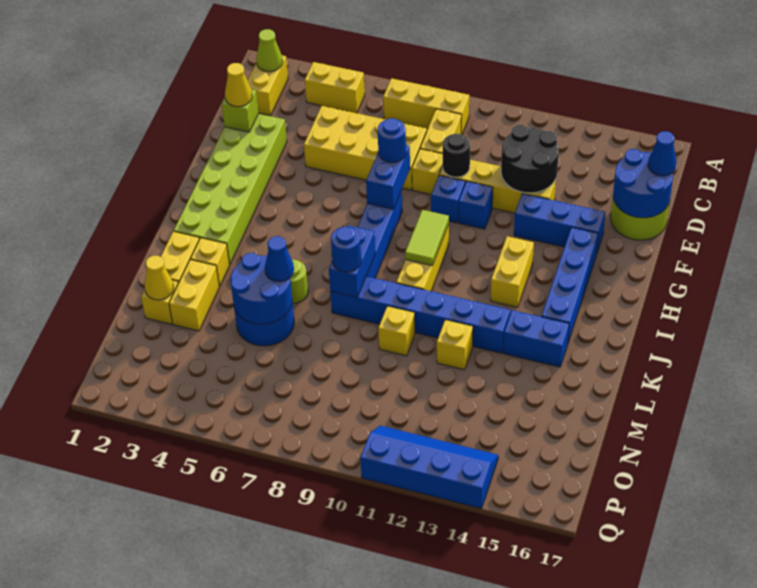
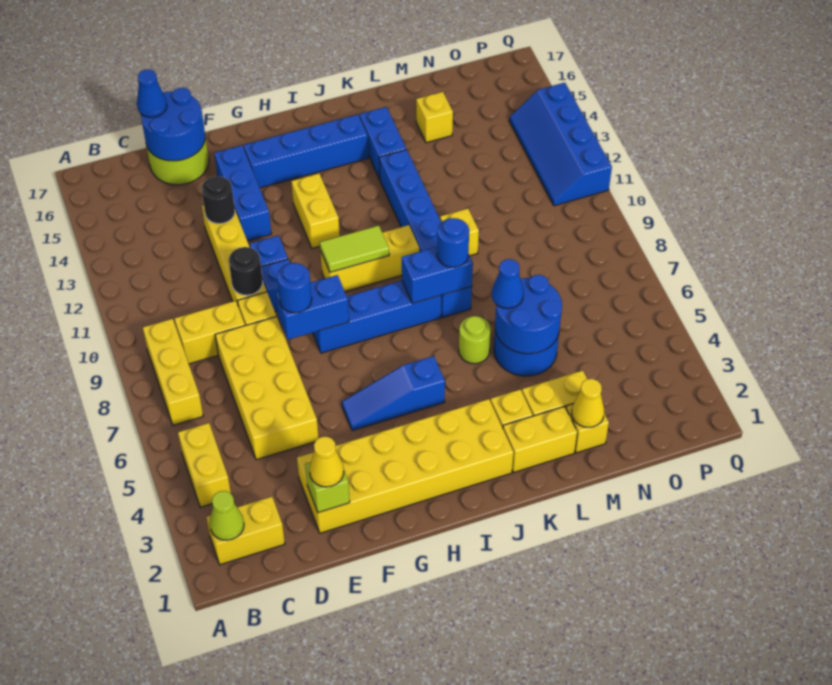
black round brick D12:E13 level 2 -> black round brick E13 level 2
lime brick E2:J3 level 1 -> yellow brick E2:J3 level 1
none -> blue slope G5:I5 level 1 top I
yellow brick H13:I13 level 1 -> yellow brick H12:H13 level 1
yellow brick L12 level 1 -> yellow brick M15 level 1

